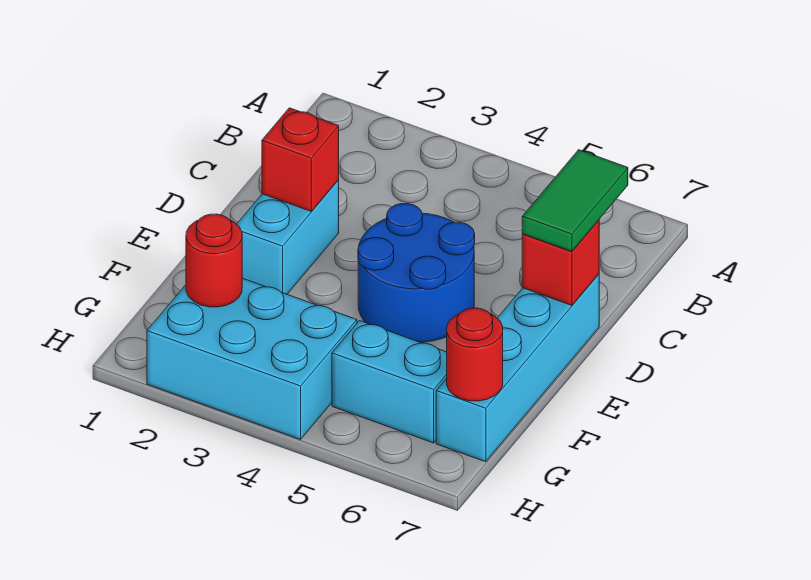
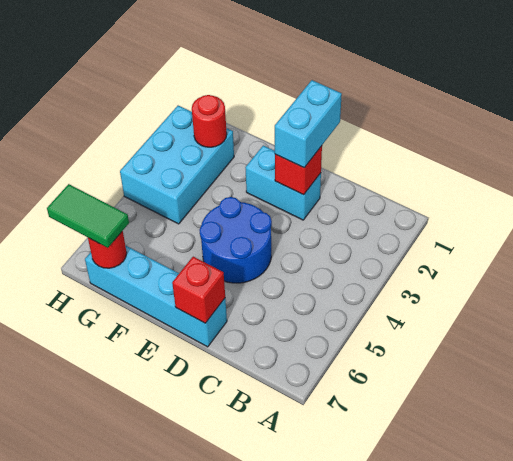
green tile C7:D7 level 3 -> green tile G7:H7 level 3
cyan brick G5:G6 level 1 -> cyan brick D1:D2 level 3

